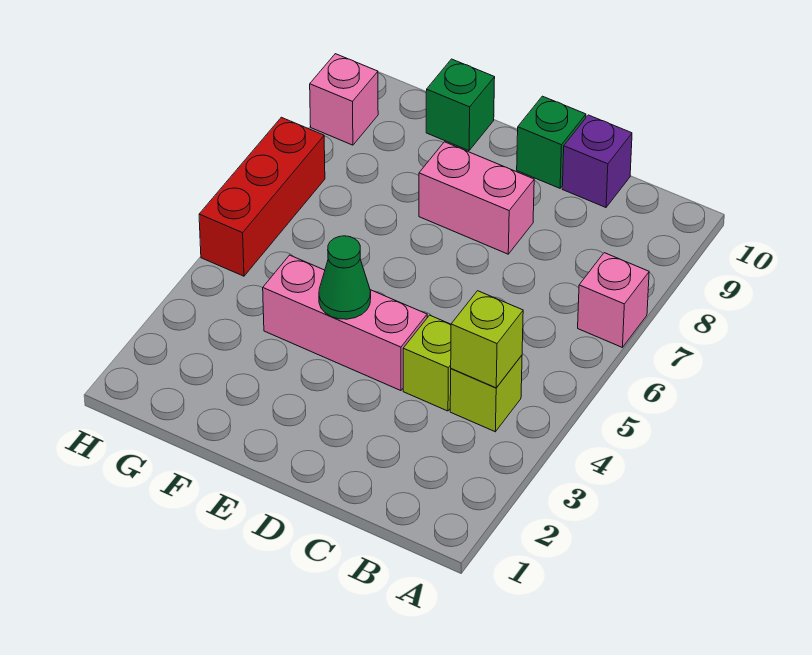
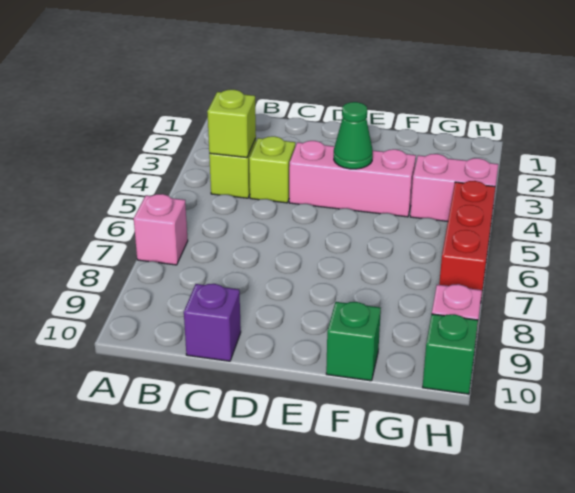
pink brick D8:E8 level 1 -> pink brick G4:H4 level 1
green brick D10 level 1 -> green brick H10 level 1

